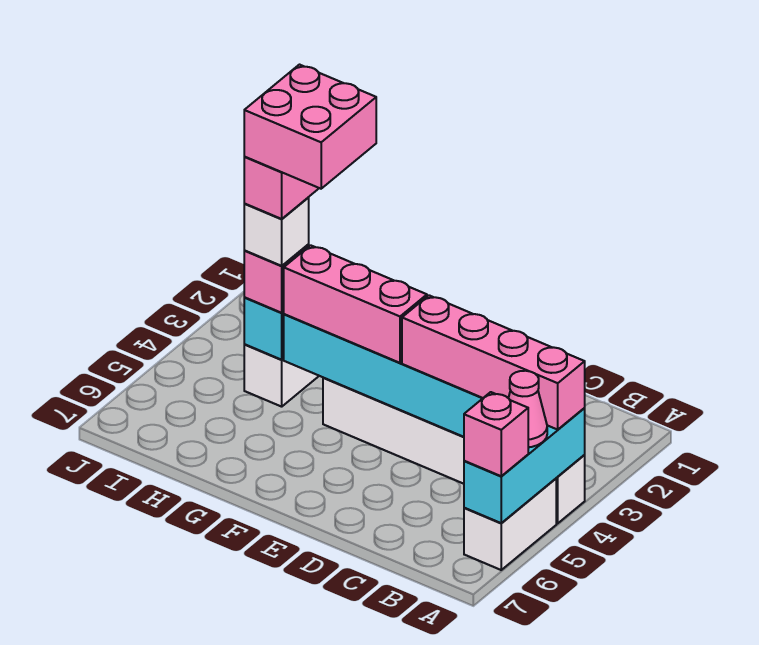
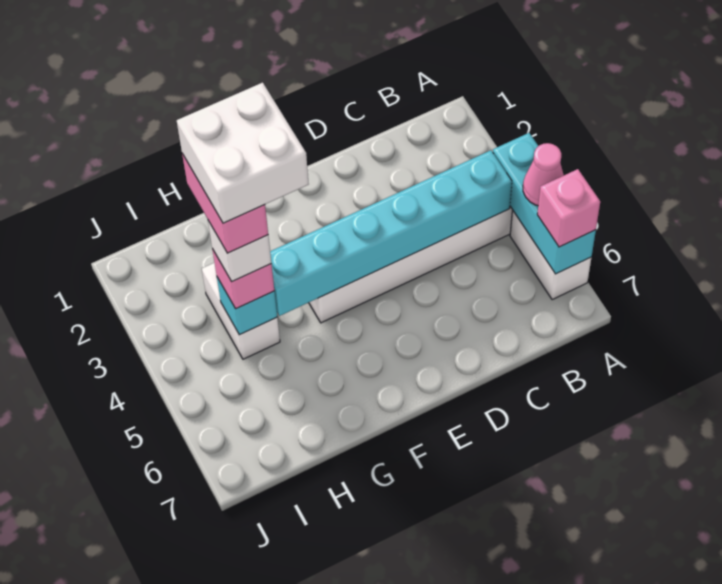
pink brick A4:D4 level 3 -> none
pink brick E4:G4 level 3 -> none
pink brick G3:H4 level 6 -> white brick G3:H4 level 6

